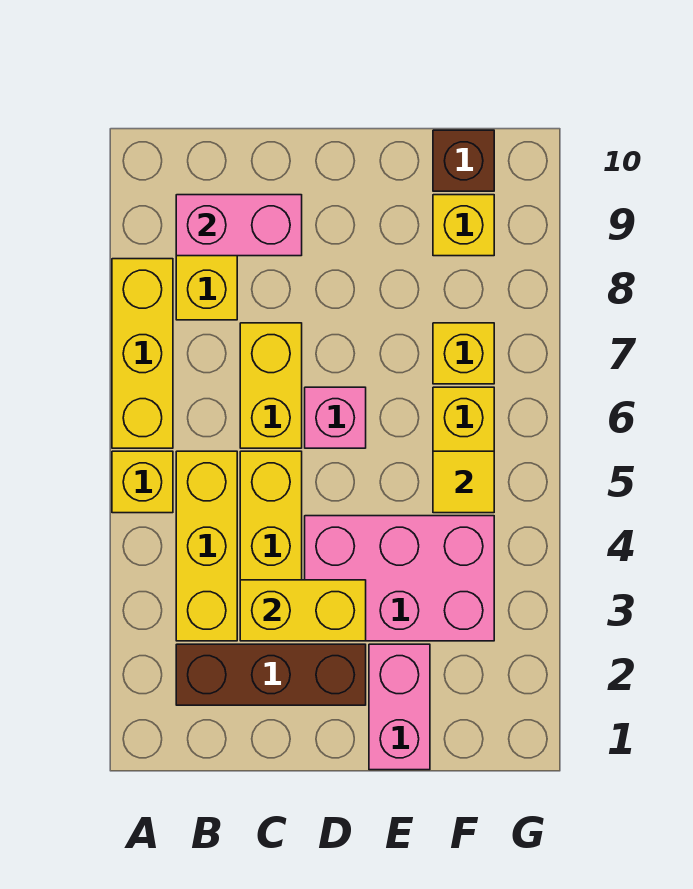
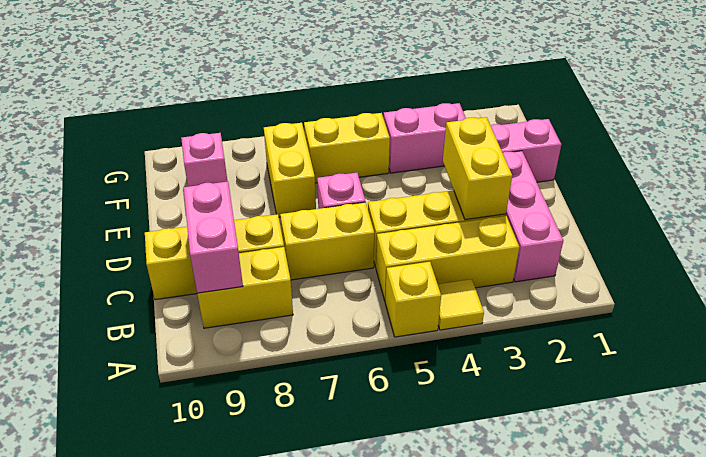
yellow brick A6:A8 level 1 -> yellow brick C8:C10 level 1
brown brick B2:D2 level 1 -> pink brick B2:D2 level 1
pink brick D3:F4 level 1 -> pink brick F3:F4 level 1
yellow tile F5 level 2 -> yellow tile A4 level 1
yellow brick F7 level 1 -> yellow brick E7:F7 level 1
yellow brick F9 level 1 -> pink brick F9 level 1
brown brick F10 level 1 -> none

